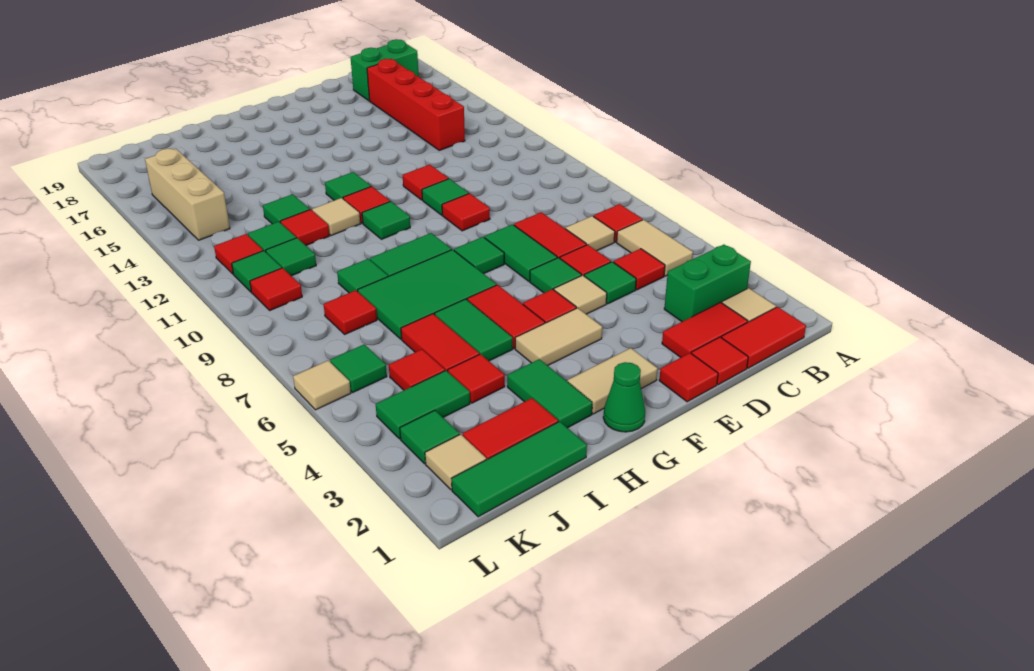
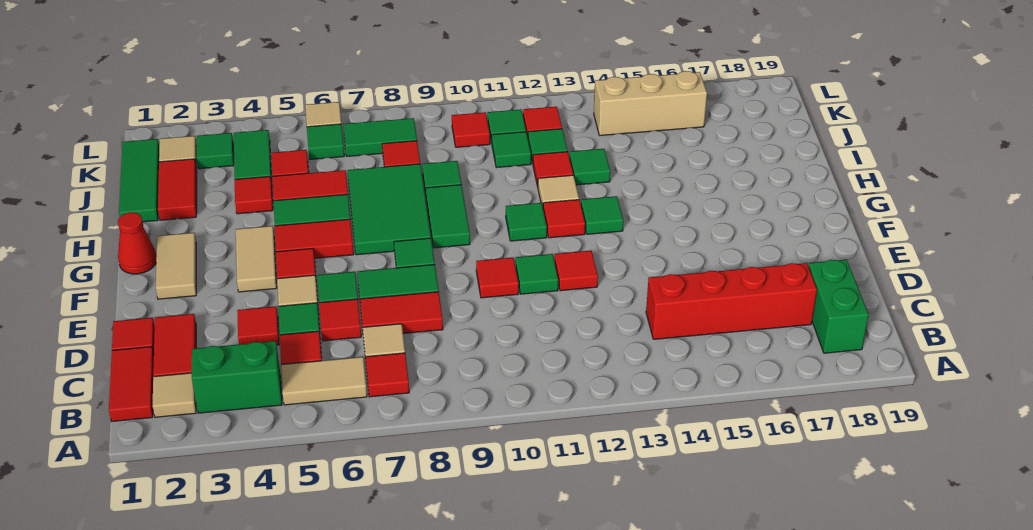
green brick B3:C3 level 1 -> green brick B3:B4 level 1
red tile E1 level 1 -> red tile D4 level 1
green cone G1 level 1 -> red cone G1 level 1
green tile H2:H3 level 1 -> green tile K7:K8 level 1

